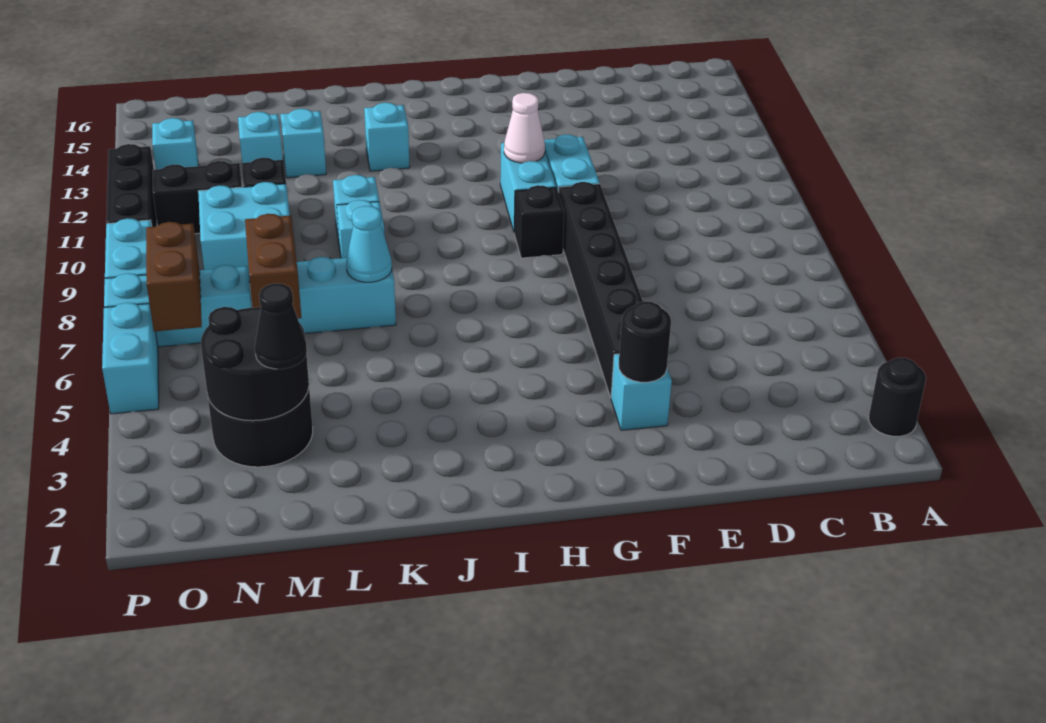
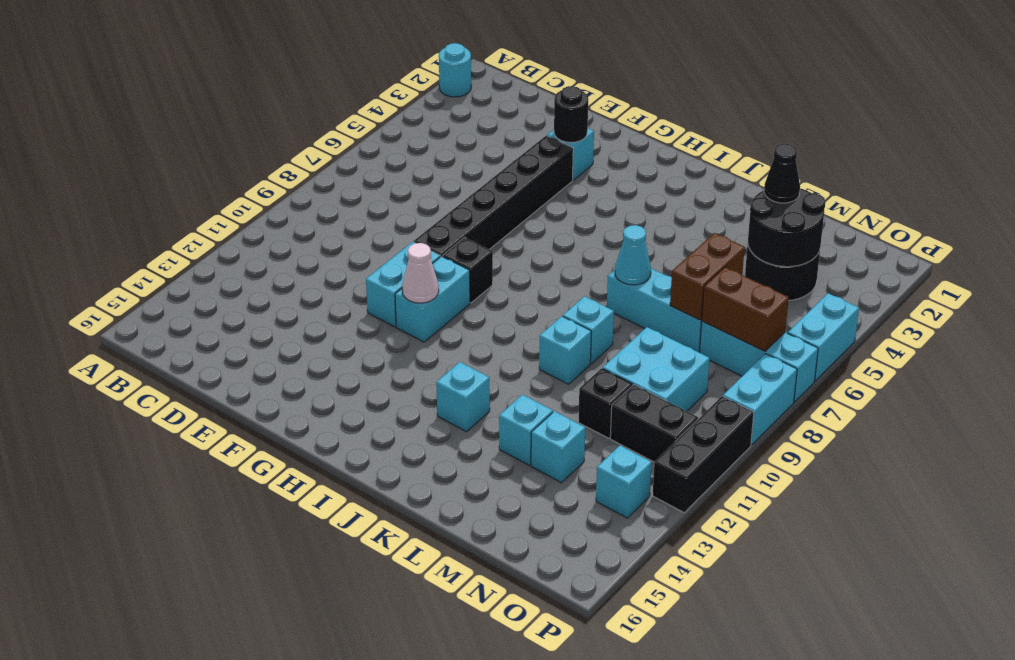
black round brick A2 level 1 -> cyan round brick A2 level 1
brown brick O6:O7 level 2 -> brown brick N7:O7 level 2

